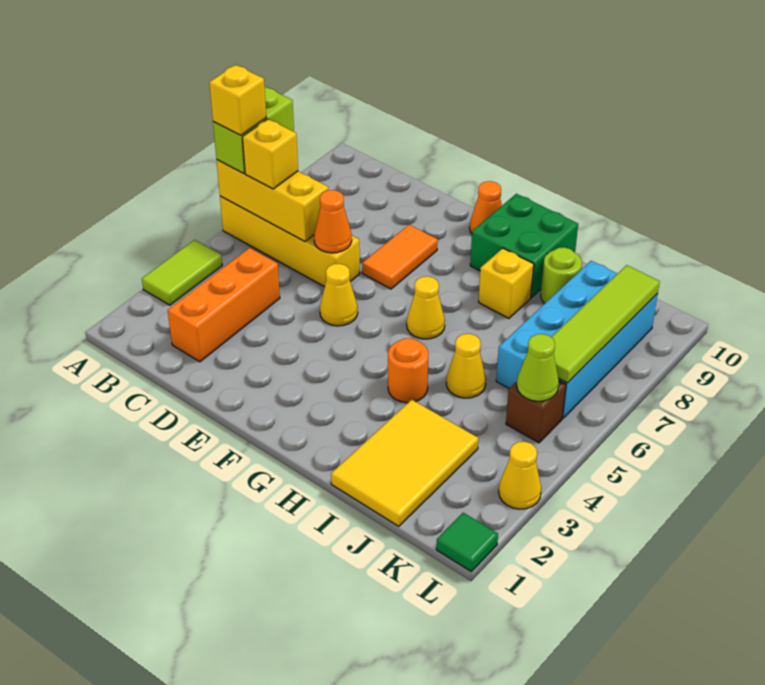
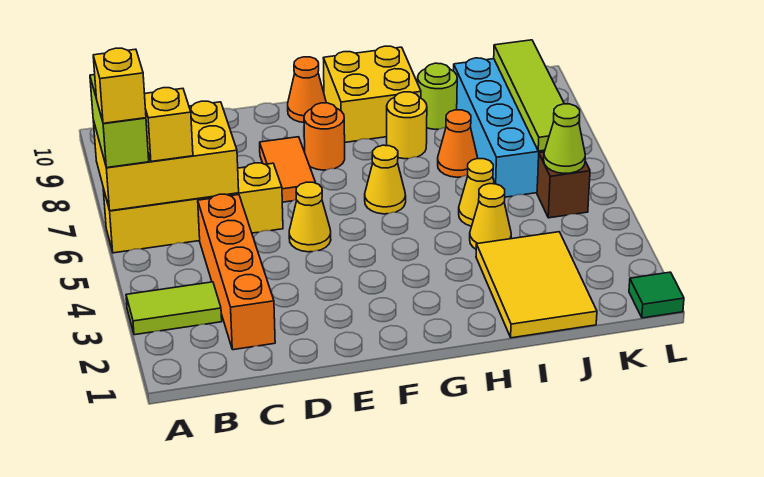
lime tile A3:A4 level 1 -> lime tile A3:B3 level 1
yellow brick A6:C6 level 2 -> yellow brick A6:C7 level 2
orange brick C2:C4 level 1 -> orange brick C2:C5 level 1
orange cone D6 level 2 -> orange cone I7 level 1
green brick G9:H10 level 1 -> yellow brick G9:H10 level 1
orange round brick H4 level 1 -> orange round brick F8 level 1
yellow brick H8 level 1 -> yellow round brick H8 level 1
yellow cone L3 level 1 -> yellow cone I4 level 1

